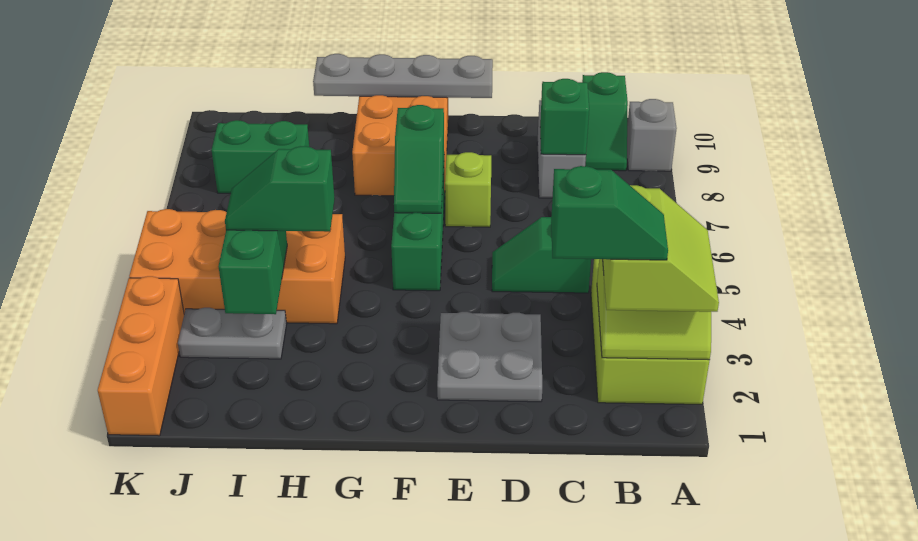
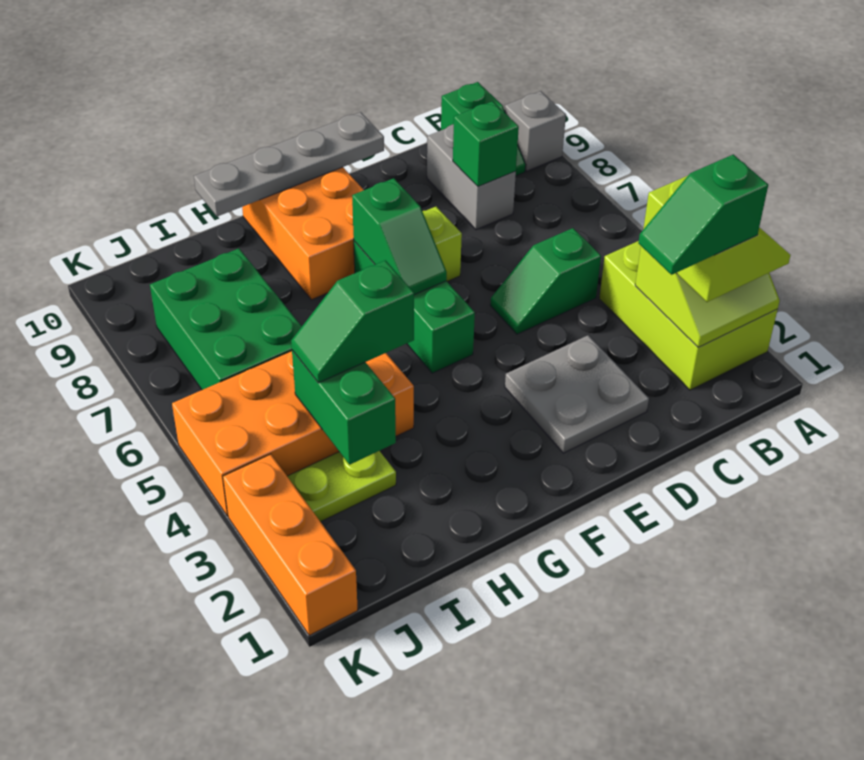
green slope B2:C2 level 4 top C -> green slope B2:C2 level 4 top B
grey plate I3:J3 level 1 -> lime plate I3:J3 level 1
green brick I8:J8 level 1 -> green brick I6:J8 level 1

